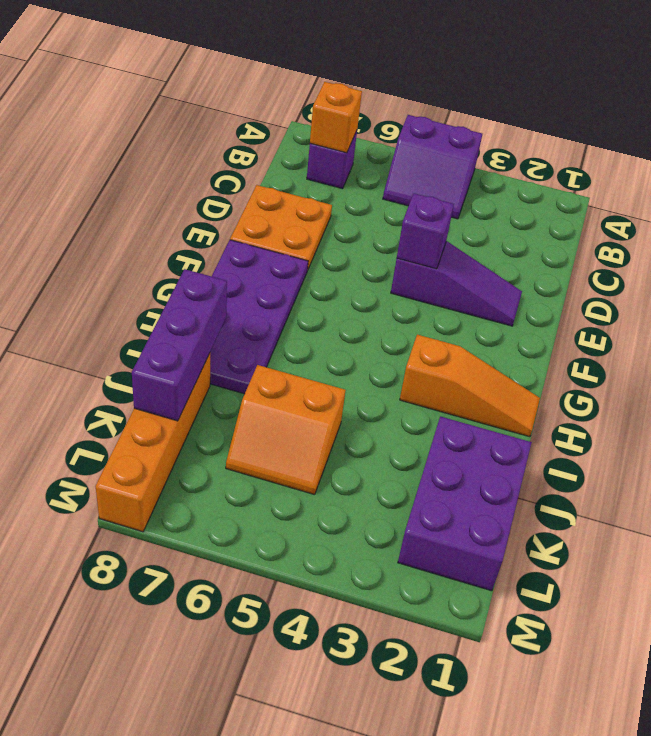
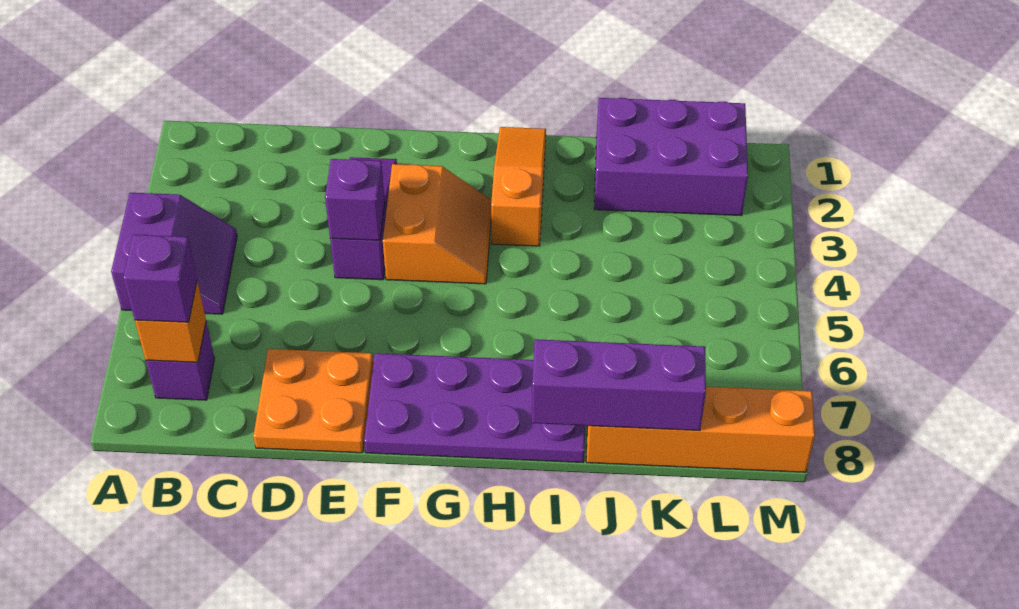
none -> purple brick B7 level 3
orange slope J5:K6 level 1 top J -> orange slope F3:G4 level 1 top F

